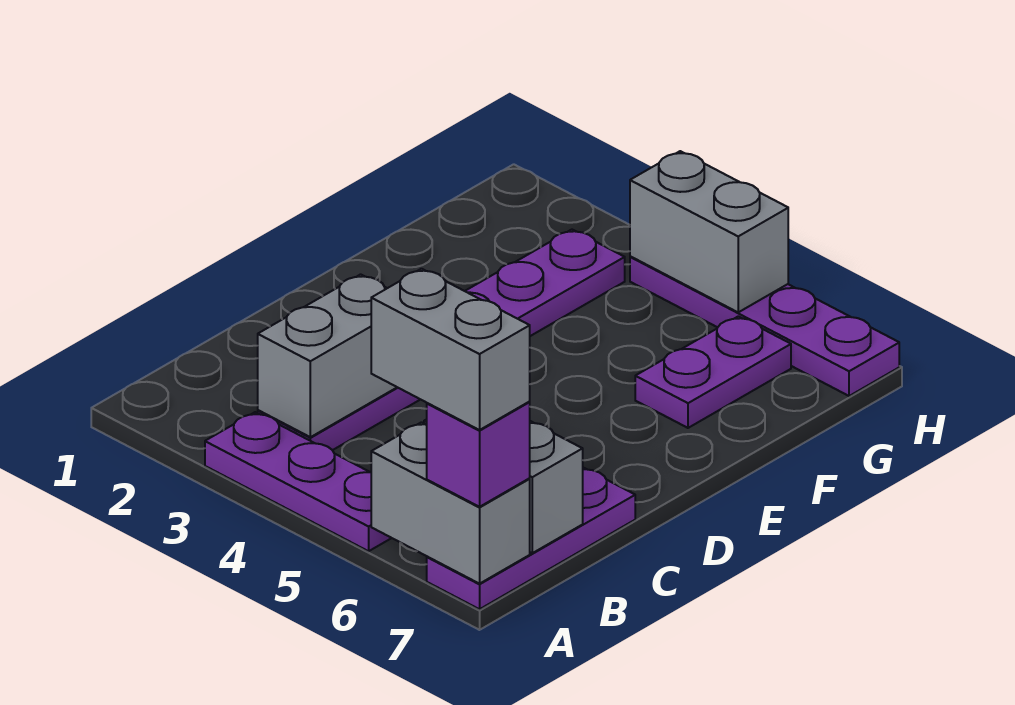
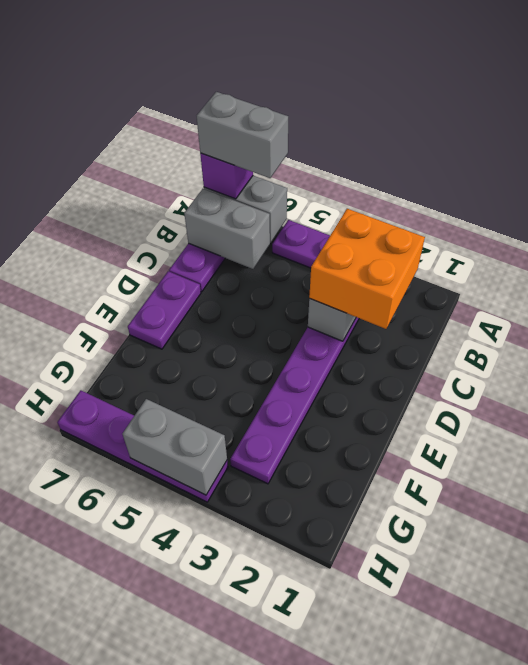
none -> orange brick B2:C3 level 3
purple plate F6:G6 level 1 -> purple plate D7:E7 level 1

